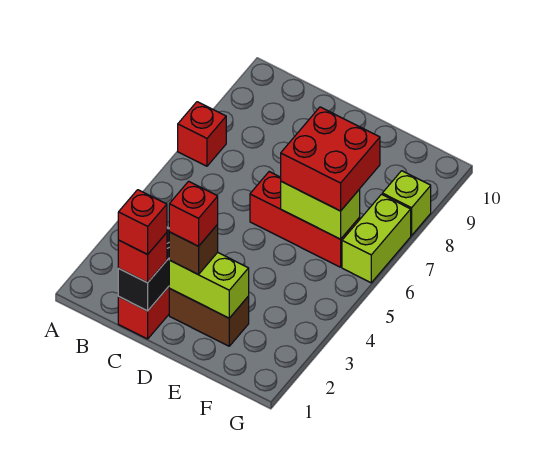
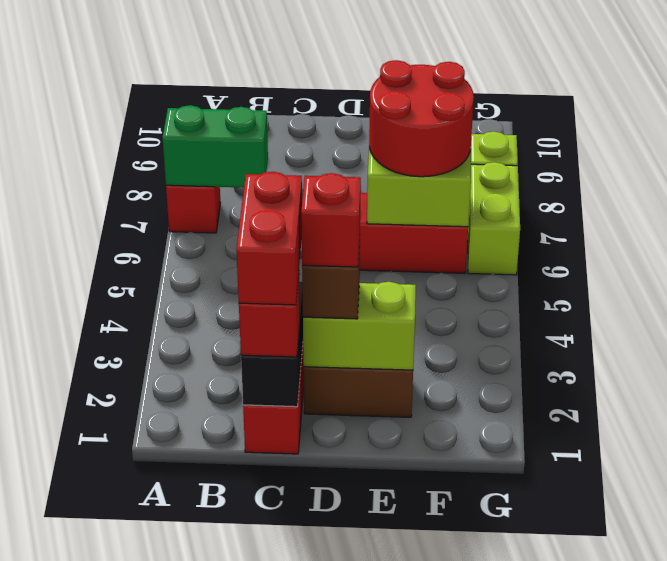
none -> green brick A7:B7 level 2
red brick C1 level 4 -> red brick C1:C2 level 4
red brick E6:F7 level 3 -> red round brick E6:F7 level 3

